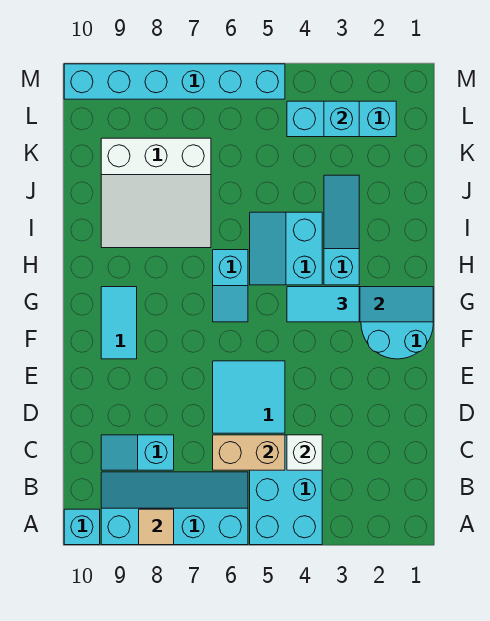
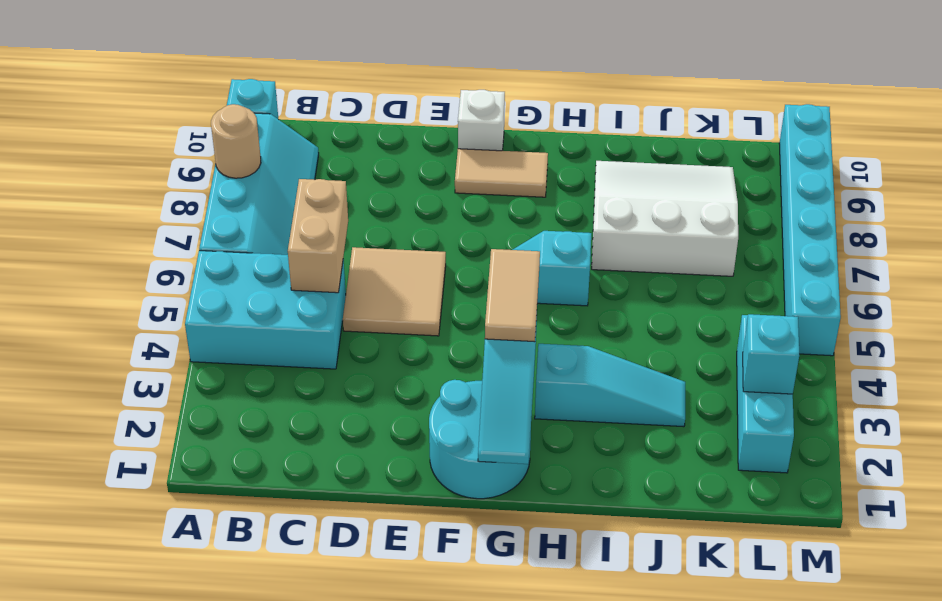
tan tile A8 level 2 -> tan round brick A8 level 2
white brick C4 level 2 -> white brick F10 level 1
cyan slope C8:C9 level 1 top 8 -> none
cyan tile D5:E6 level 1 -> tan tile D5:E6 level 1
cyan tile F9:G9 level 1 -> tan tile F9:G9 level 1
cyan tile G3:G4 level 3 -> tan tile G3:G4 level 3
cyan slope H4:I5 level 1 top 4 -> none
white slope I7:K9 level 1 top K -> white slope I7:K9 level 1 top 7

